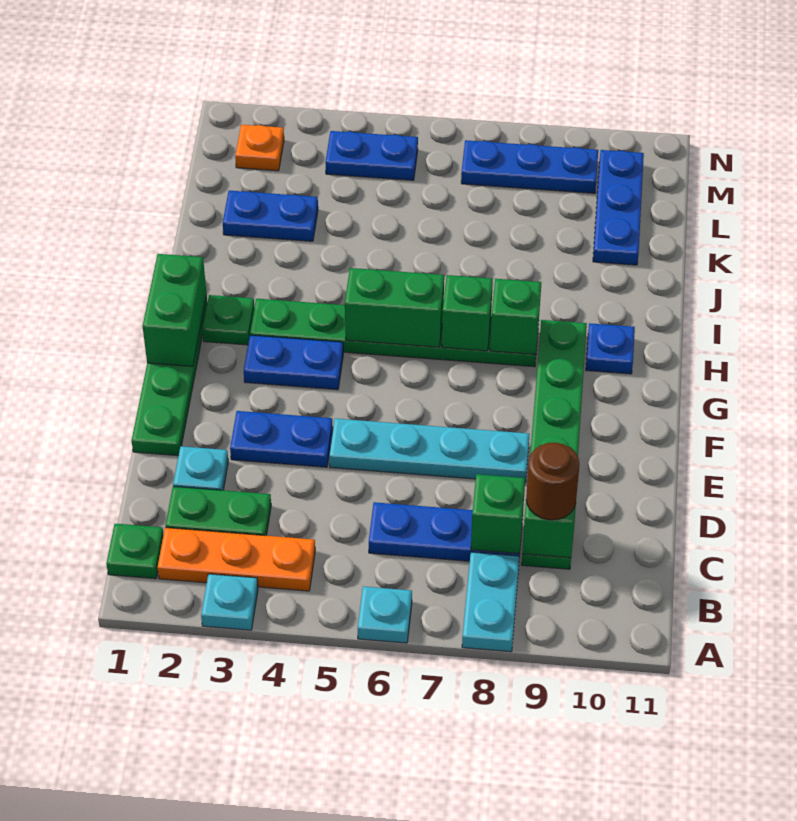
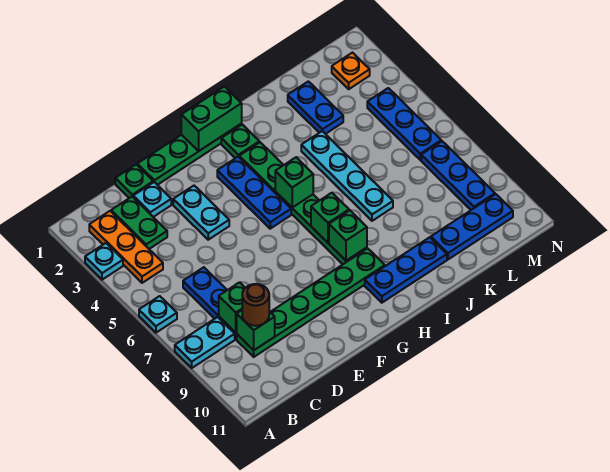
green plate B1 level 1 -> green plate D1 level 1
blue plate E3:E4 level 1 -> cyan plate E3:E4 level 1
cyan plate E5:E8 level 1 -> cyan plate J4:J7 level 1
blue plate G3:G4 level 1 -> blue plate G3:G5 level 1
green brick H5:H6 level 2 -> green brick H5 level 2
blue plate H10 level 1 -> blue plate H10:J10 level 1
blue plate M4:M5 level 1 -> blue plate M4:M6 level 1

